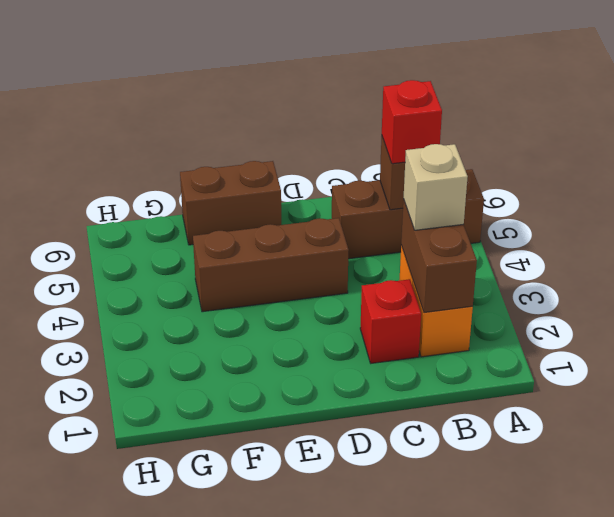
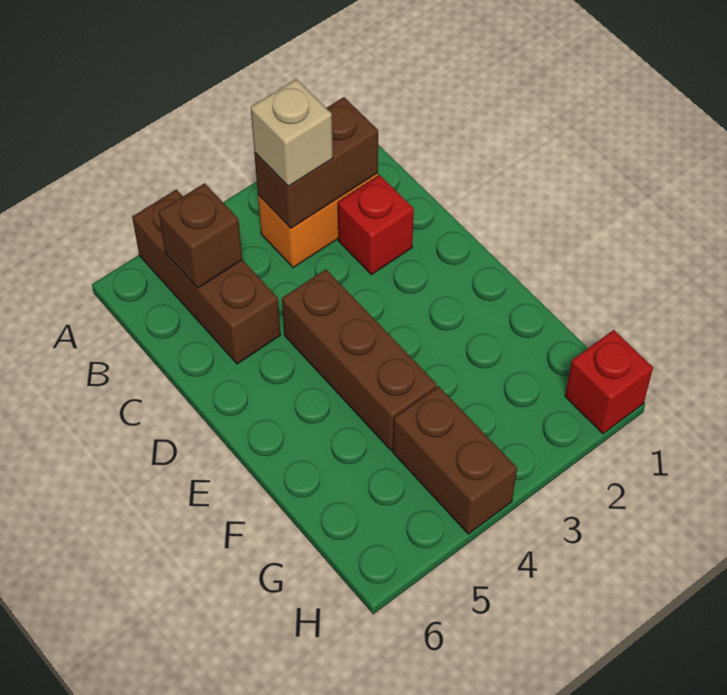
red brick B5 level 3 -> red brick H1 level 1
brown brick E6:F6 level 1 -> brown brick G4:H4 level 1

